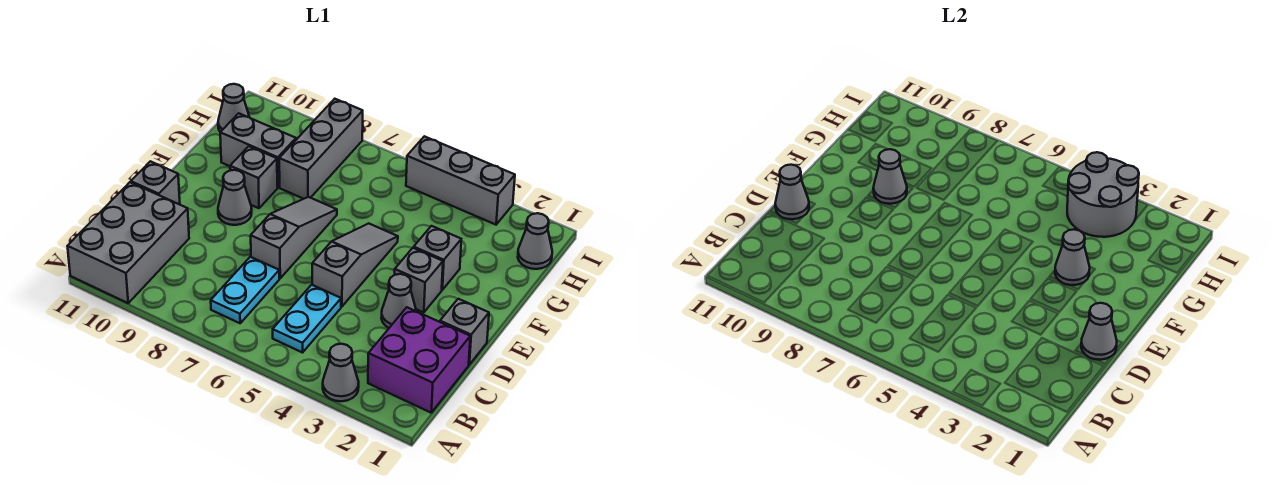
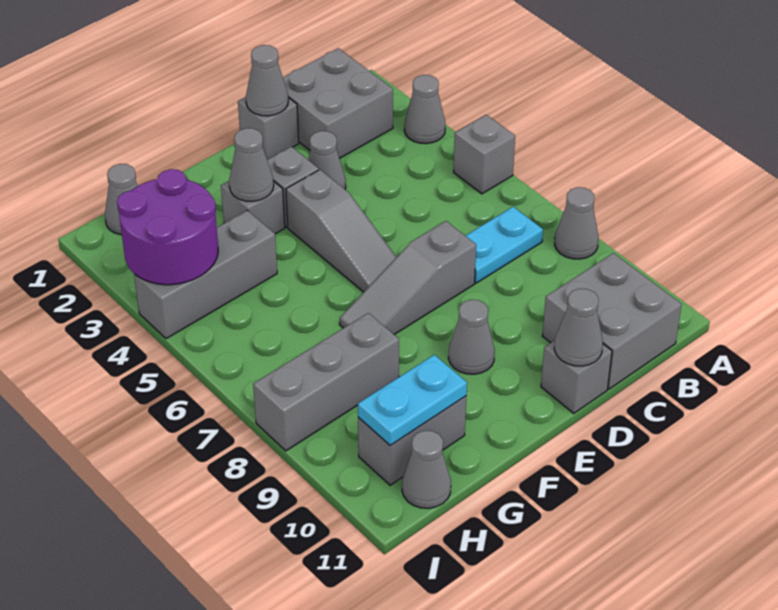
grey brick A10:C11 level 1 -> grey brick B10:C11 level 1
purple brick B1:C2 level 1 -> grey brick B1:C2 level 1
cyan plate B5:C5 level 1 -> cyan plate G10:H10 level 2
grey slope D5:F5 level 1 top D -> grey slope E4:E6 level 1 top 4
grey brick F9 level 1 -> grey brick A5 level 1
grey cone F9 level 2 -> grey cone A8 level 1
grey brick G9:G10 level 1 -> grey brick G10:H10 level 1
grey round brick H3:I4 level 2 -> purple round brick H3:I4 level 2
grey brick I3:I5 level 1 -> grey brick G4:I4 level 1

